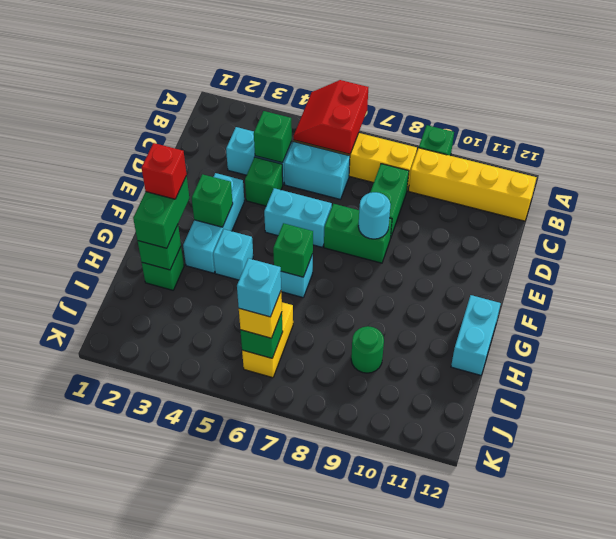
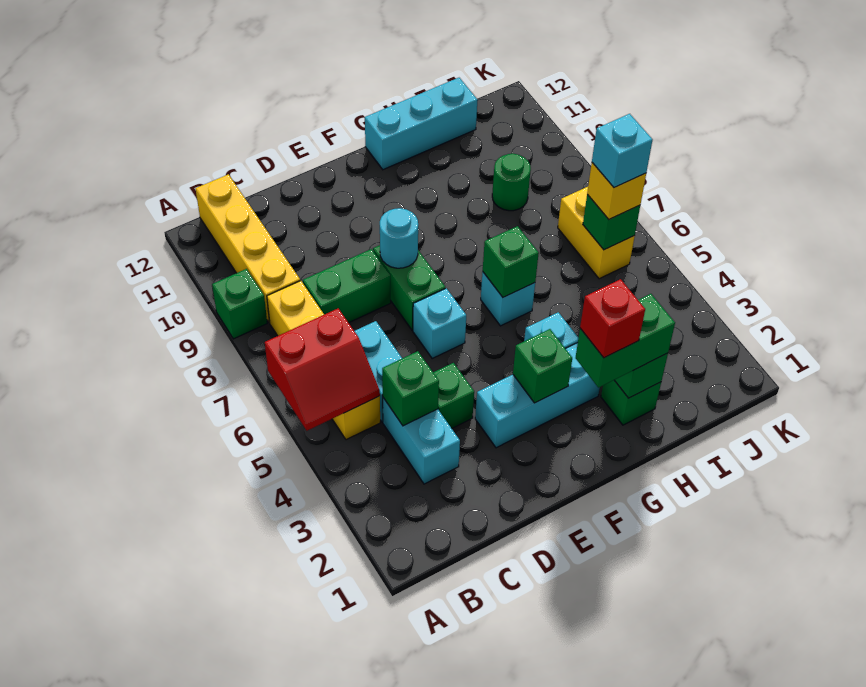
cyan brick E5:E6 level 1 -> cyan brick E6 level 1
cyan brick G12:H12 level 1 -> cyan brick G12:I12 level 1
yellow brick I6:J6 level 1 -> yellow brick J6:J7 level 1

